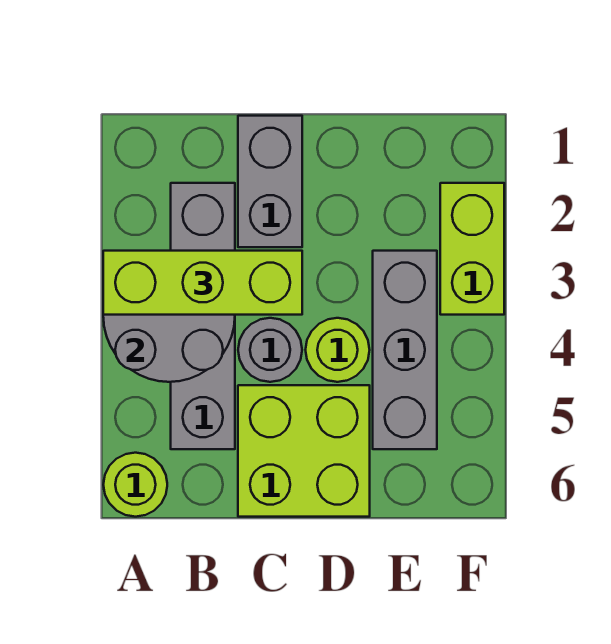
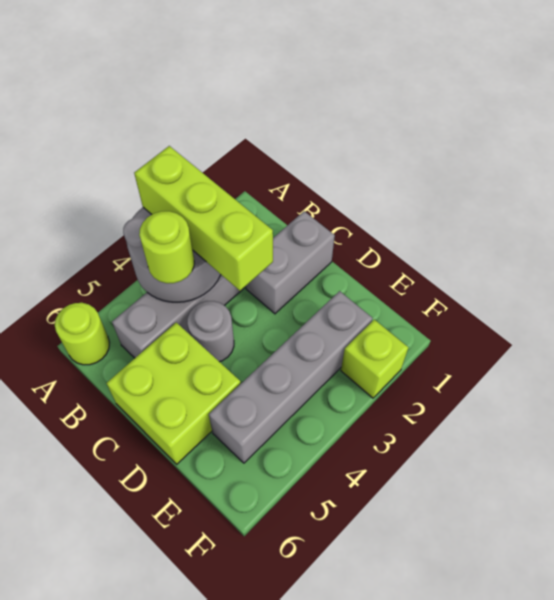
lime round brick D4 level 1 -> lime round brick B4 level 3
grey brick E3:E5 level 1 -> grey brick E2:E5 level 1
lime brick F2:F3 level 1 -> lime brick F2 level 1

